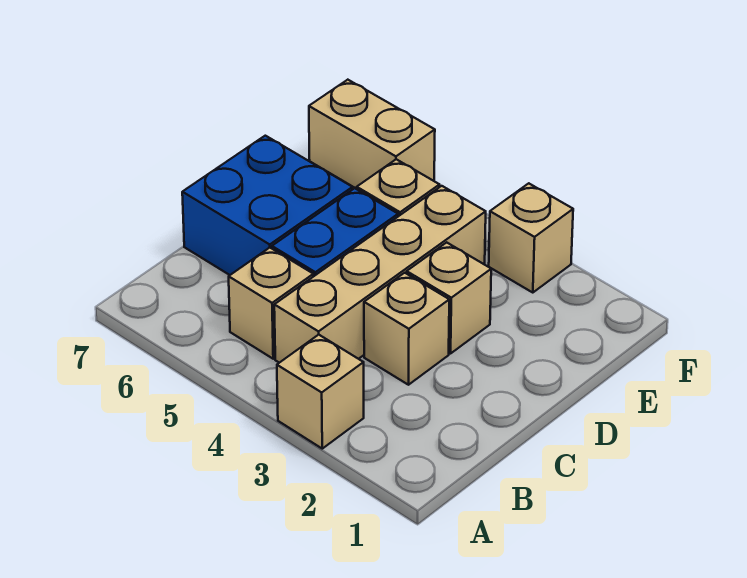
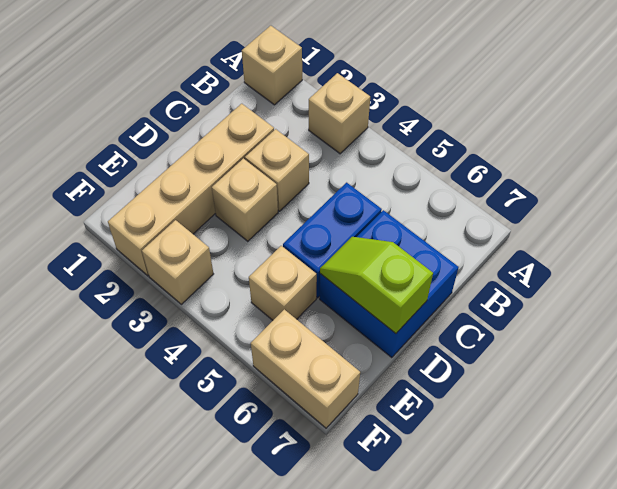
tan brick B4:E4 level 1 -> tan brick C2:F2 level 1
tan brick B5 level 1 -> tan brick A1 level 1
none -> lime slope D6:D7 level 2 top 7

